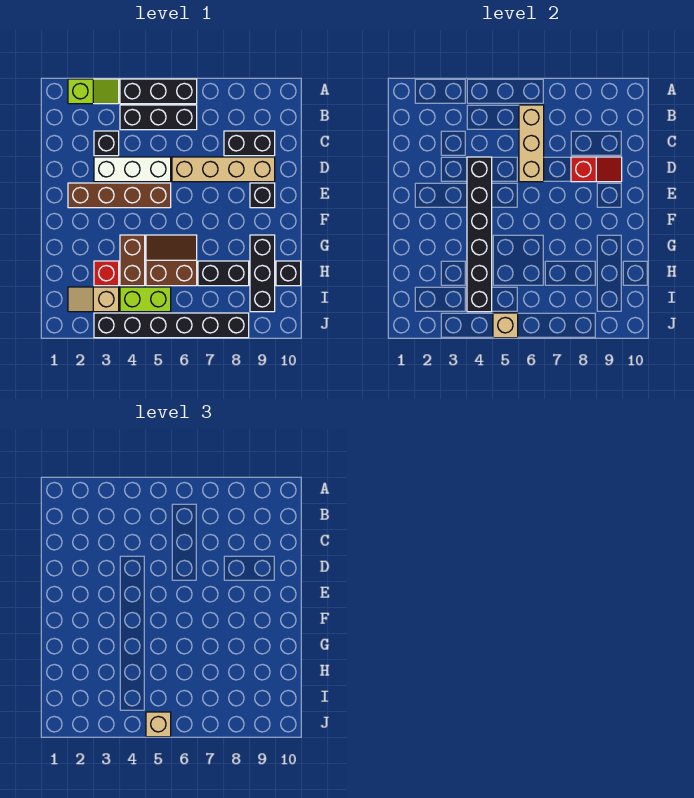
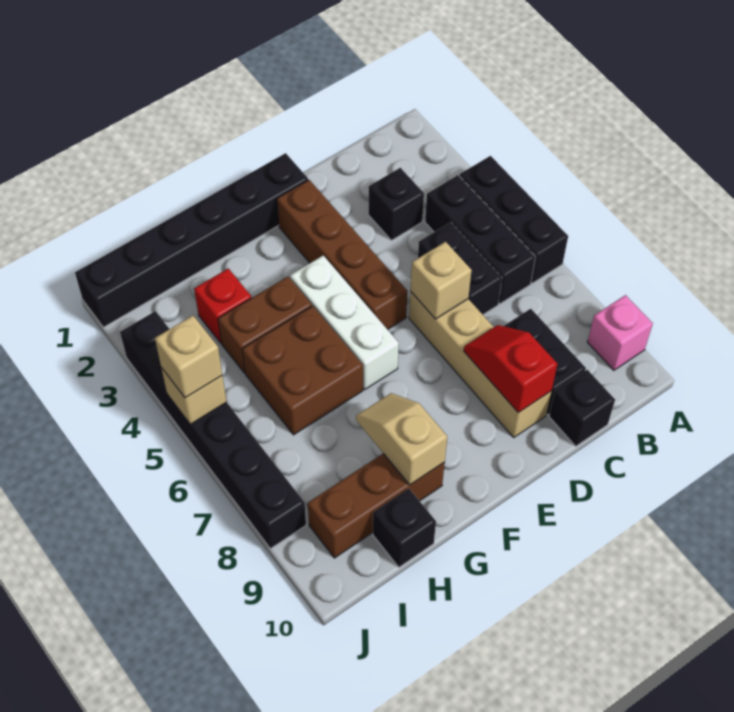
lime slope A2:A3 level 1 top 2 -> none
none -> pink brick A9 level 1
tan brick B6:D6 level 2 -> tan brick D6 level 2
white brick D3:D5 level 1 -> white brick F4:F6 level 1
black brick D4:I4 level 2 -> black brick E1:J1 level 1
red slope D8:D9 level 2 top 8 -> red slope D8:D9 level 2 top 9
black brick E9 level 1 -> black brick C10 level 1
brown slope G5:H6 level 1 top H -> brown brick G5:H6 level 1
black brick G9:I9 level 1 -> brown brick G9:I9 level 1
black brick H7:H8 level 1 -> black brick C5:C6 level 1
tan slope I2:I3 level 1 top 3 -> tan slope G8:G9 level 2 top 9
lime brick I4:I5 level 1 -> none

